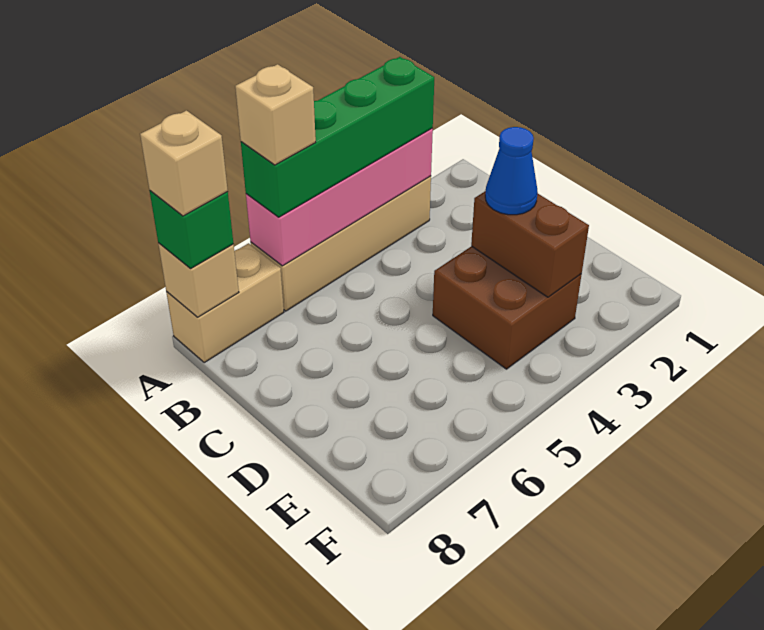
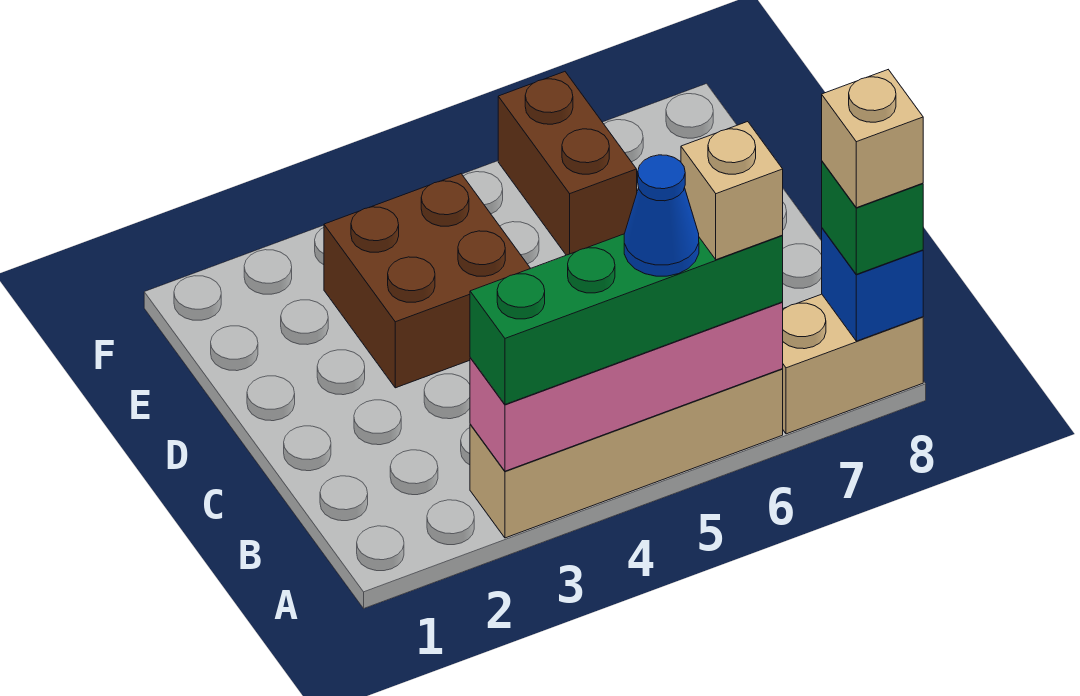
tan brick A8 level 2 -> blue brick A8 level 2
brown brick D3:E3 level 2 -> brown brick E6:F6 level 1
blue cone D3 level 3 -> blue cone A5 level 4

